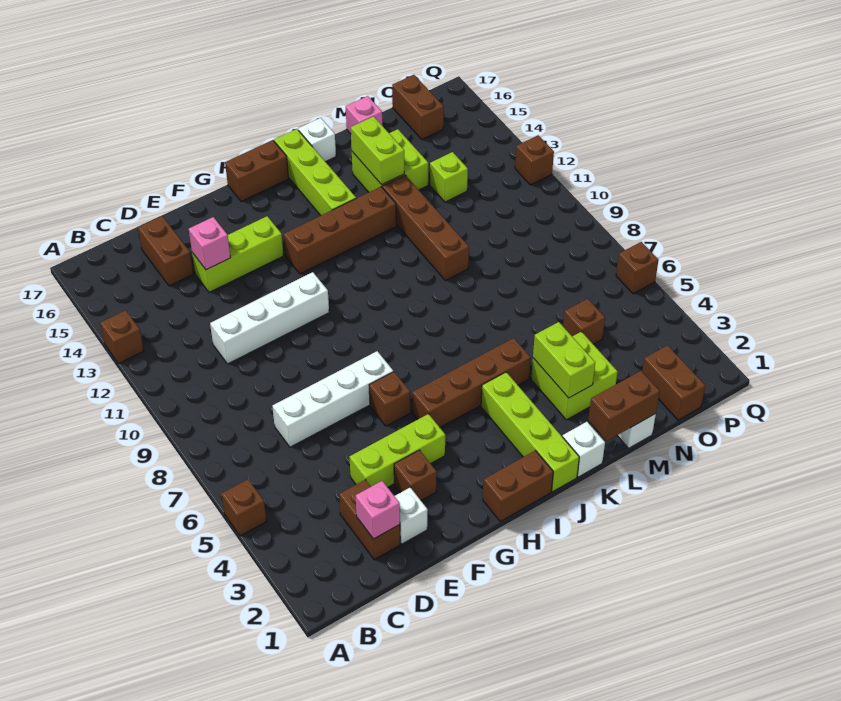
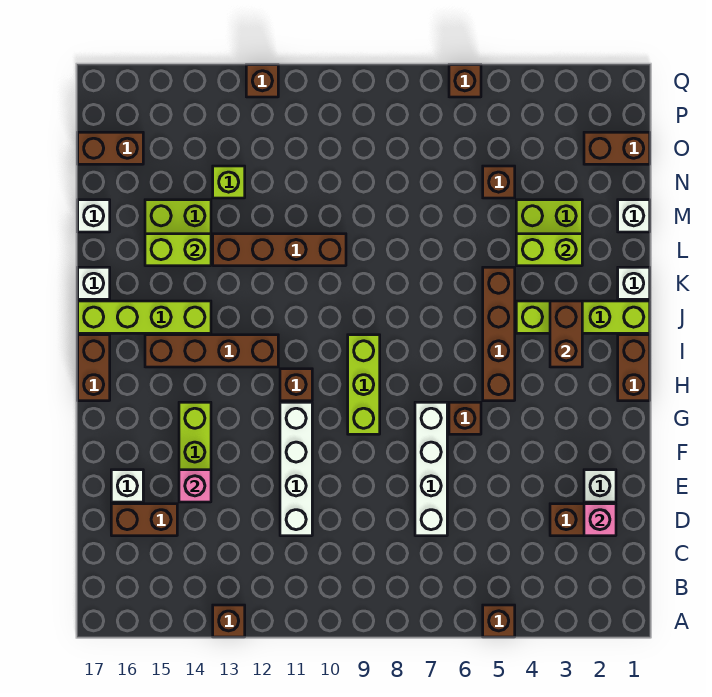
lime brick E4:G4 level 1 -> lime brick G9:I9 level 1
none -> white brick E16 level 1
brown brick F3 level 1 -> brown brick H11 level 1
brown brick H13:K13 level 1 -> brown brick I12:I15 level 1
brown brick L1:M1 level 2 -> brown brick I3:J3 level 2
pink brick M17 level 1 -> white brick M17 level 1

